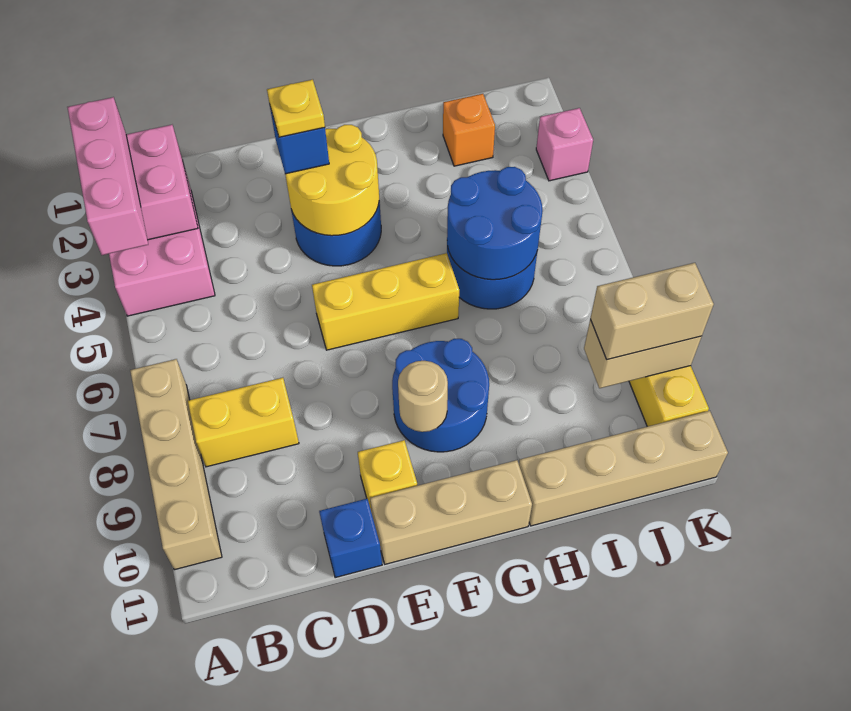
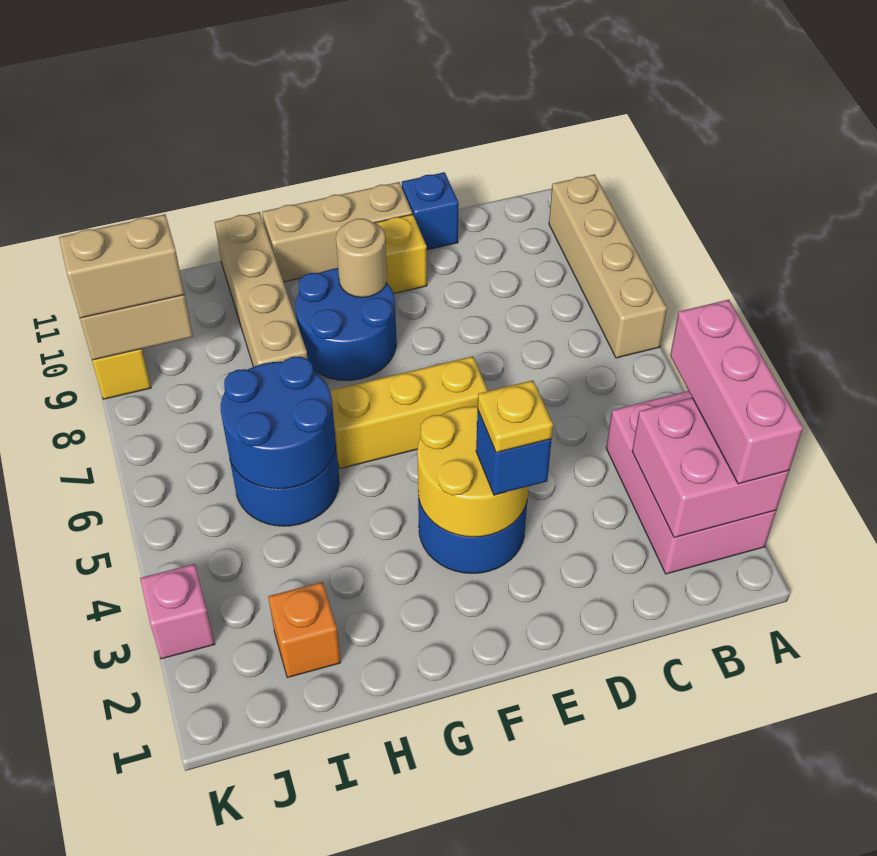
yellow brick B8:C8 level 1 -> none
tan brick H11:K11 level 1 -> tan brick H8:H11 level 1

